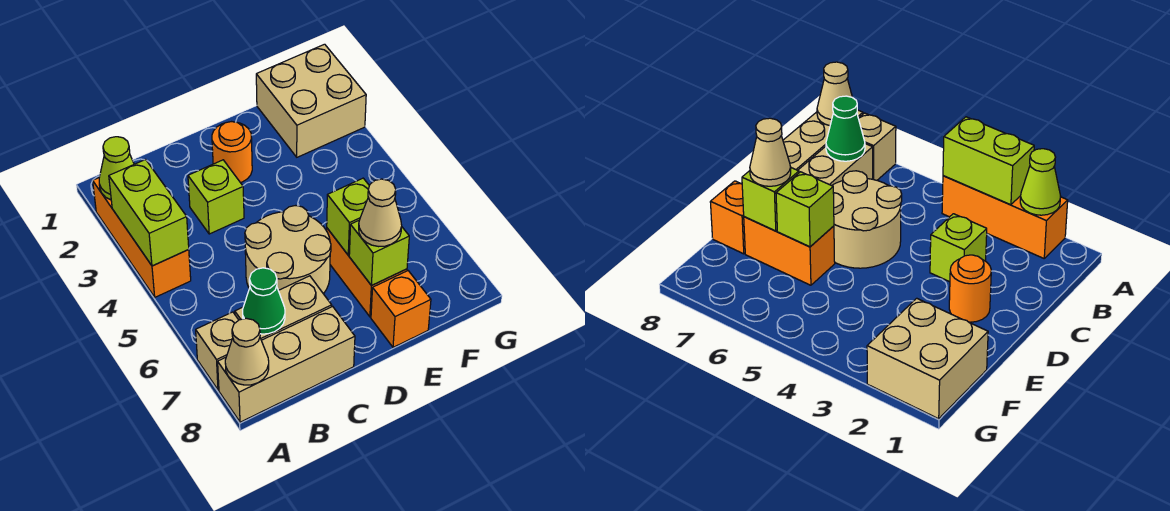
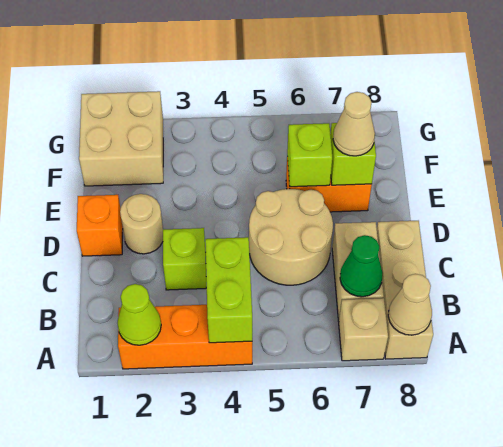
lime brick A3:A4 level 2 -> lime brick A4:B4 level 2
orange round brick D2 level 1 -> tan round brick D2 level 1
orange brick E8 level 1 -> orange brick D1 level 1

